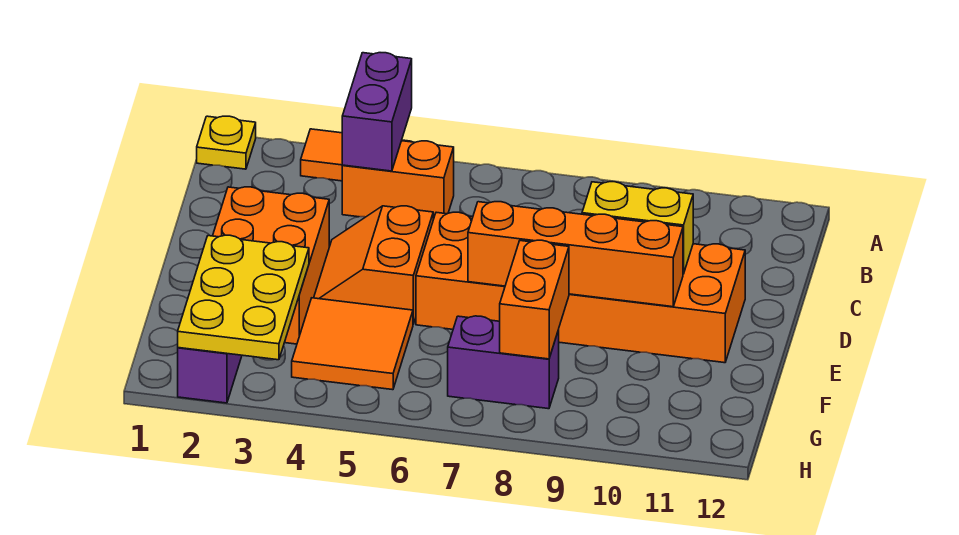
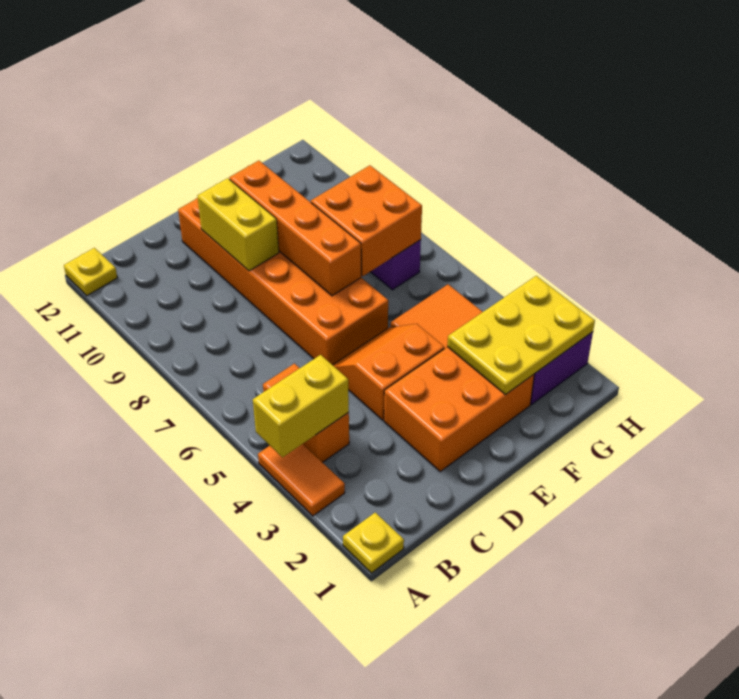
purple brick A4:B4 level 2 -> yellow brick A4:B4 level 2
none -> yellow plate A12 level 1
orange slope D4:E5 level 1 top 5 -> orange slope D4:E5 level 1 top 4
orange brick F8:G8 level 2 -> orange brick F7:G8 level 2

